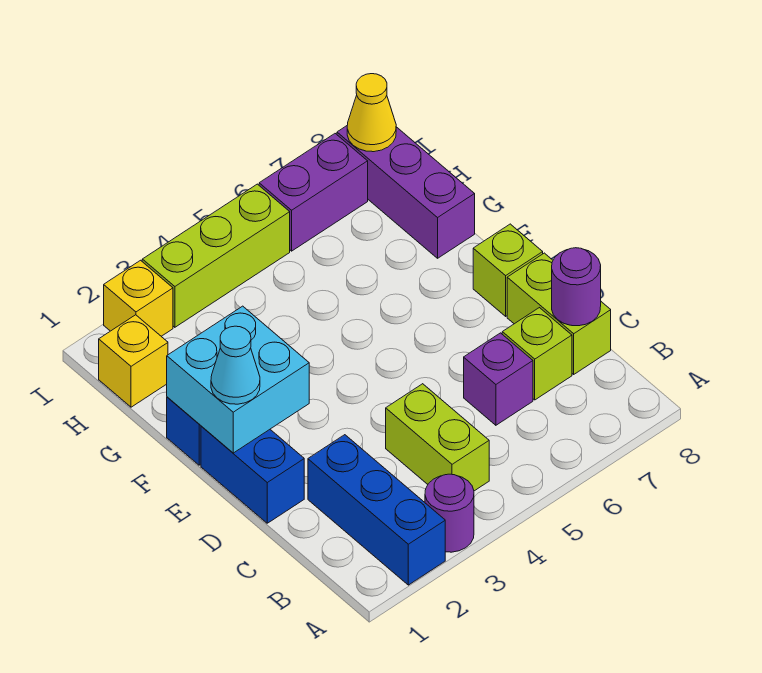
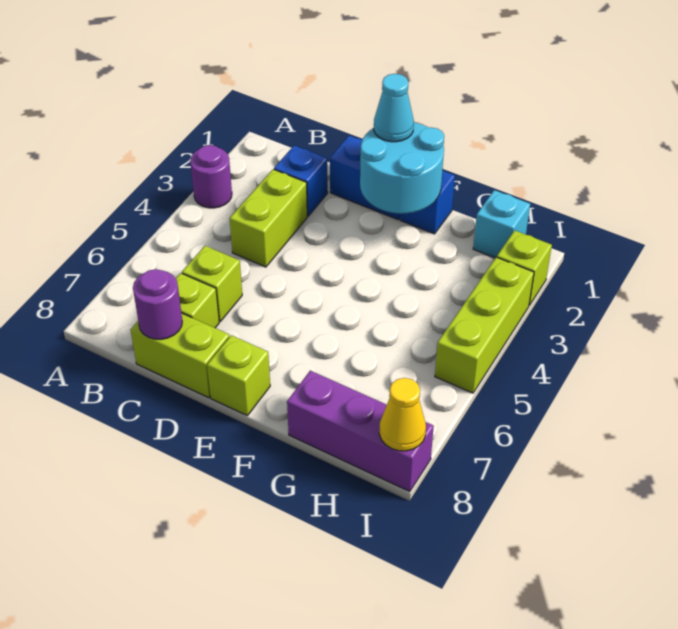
blue brick A2:C2 level 1 -> blue brick C2 level 1
lime brick B4:C4 level 1 -> lime brick C3:C4 level 1
purple brick C6 level 1 -> lime brick C6 level 1
cyan brick E1:F2 level 2 -> cyan round brick E1:F2 level 2
yellow brick H1 level 1 -> cyan brick H1 level 1
yellow brick I2 level 1 -> lime brick I2 level 1
purple brick I6:I7 level 1 -> none

